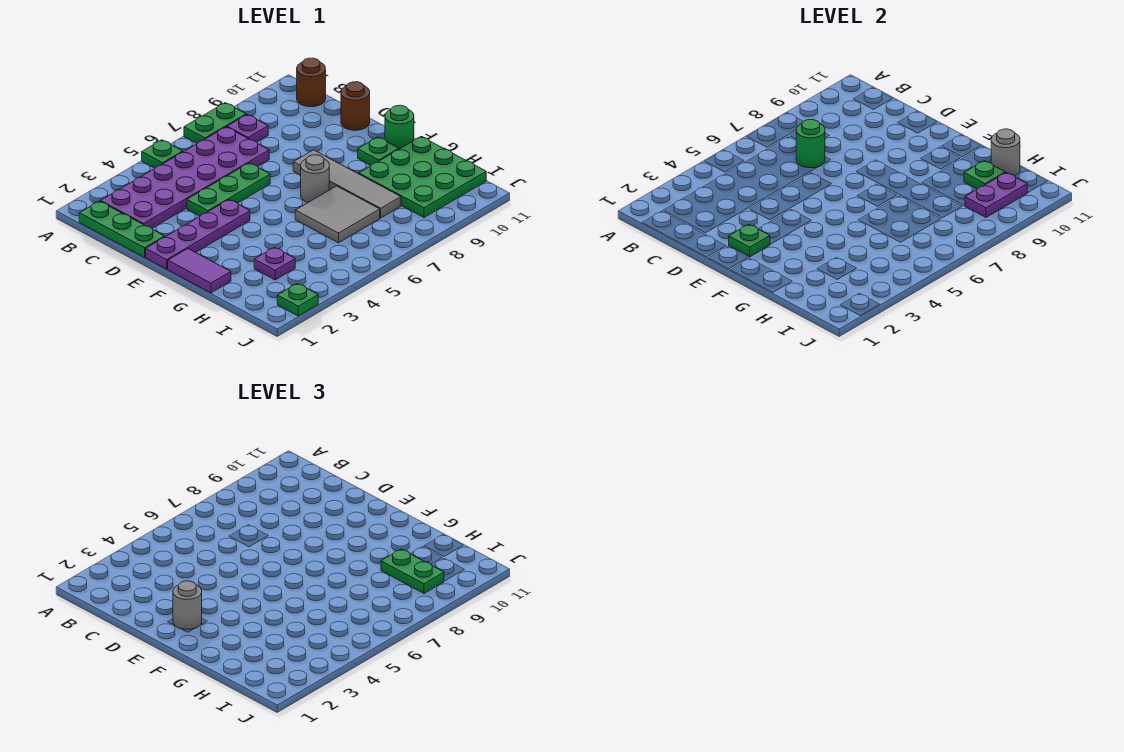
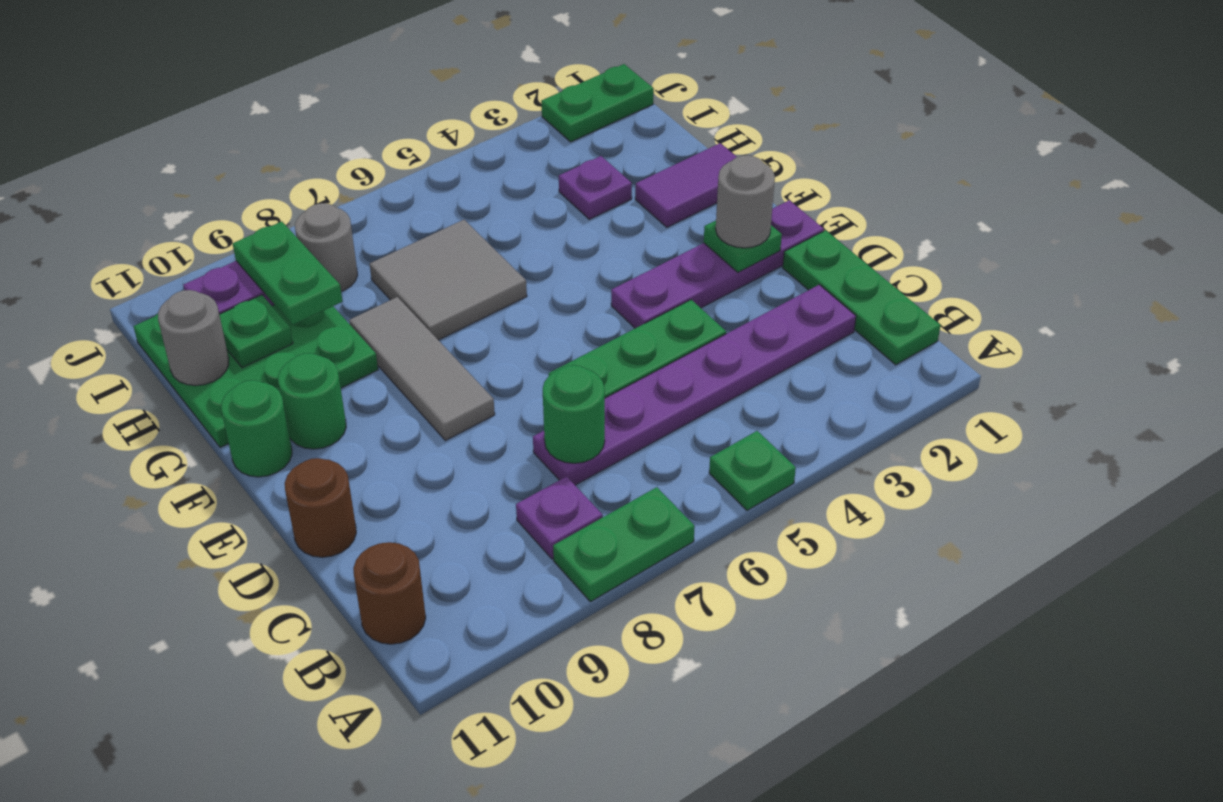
purple plate B2:C7 level 1 -> purple plate C2:C7 level 1
grey tile E8:H8 level 1 -> grey tile E8:G8 level 1
purple tile F1:G1 level 1 -> purple tile G1:G2 level 1
grey round brick F7 level 1 -> grey round brick I8 level 1
green plate F10 level 1 -> green round brick F10 level 1
green plate J2 level 1 -> green plate J1:J2 level 1

